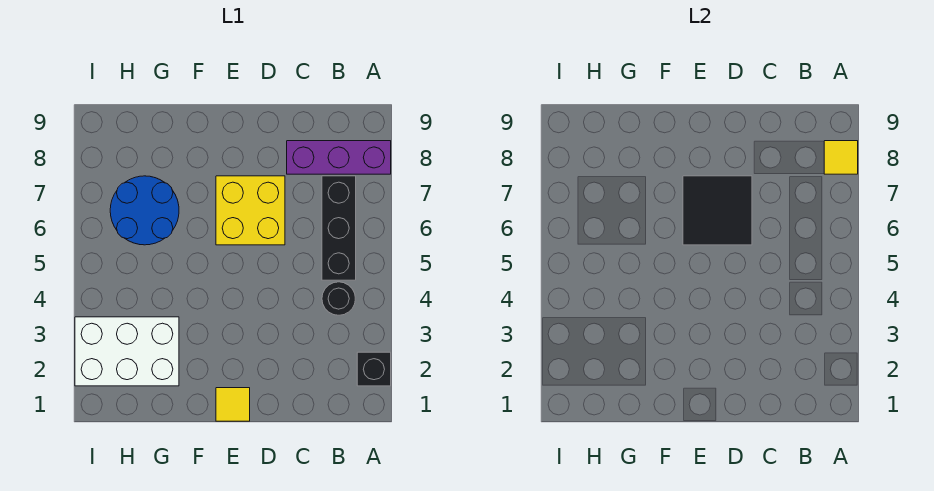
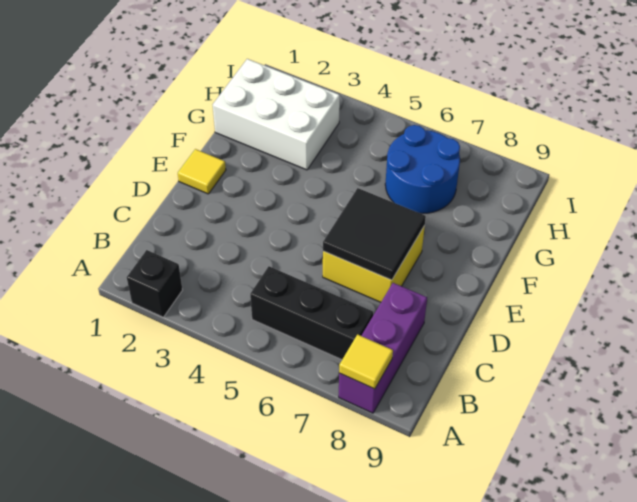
black round brick B4 level 1 -> none
white brick G2:I3 level 1 -> white brick G1:H3 level 1

